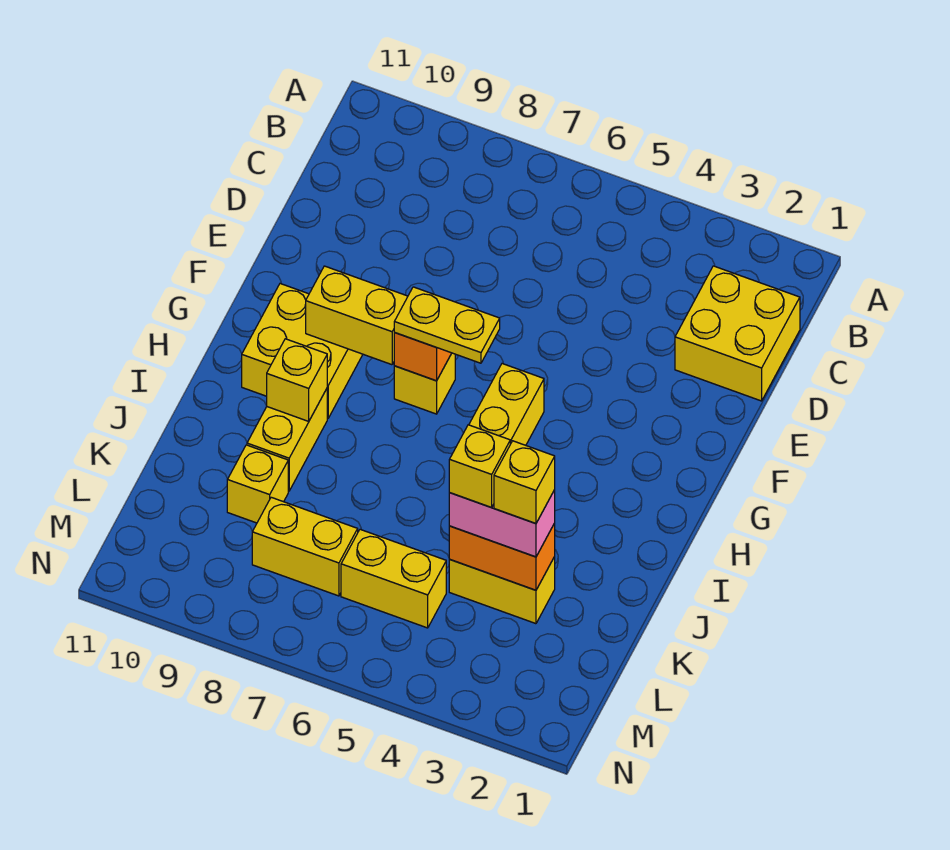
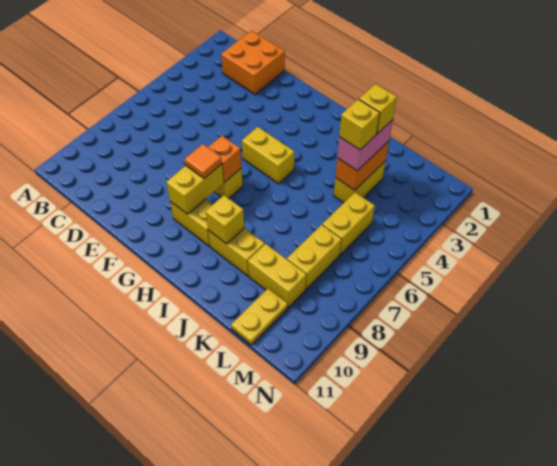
yellow brick C1:D2 level 1 -> orange brick C1:D2 level 1
yellow plate G6:G7 level 3 -> yellow plate L10:L11 level 1
none -> orange tile G8 level 3
yellow brick G9:H10 level 1 -> yellow brick G9:H9 level 1
yellow brick K9 level 1 -> yellow brick K9:L9 level 1

